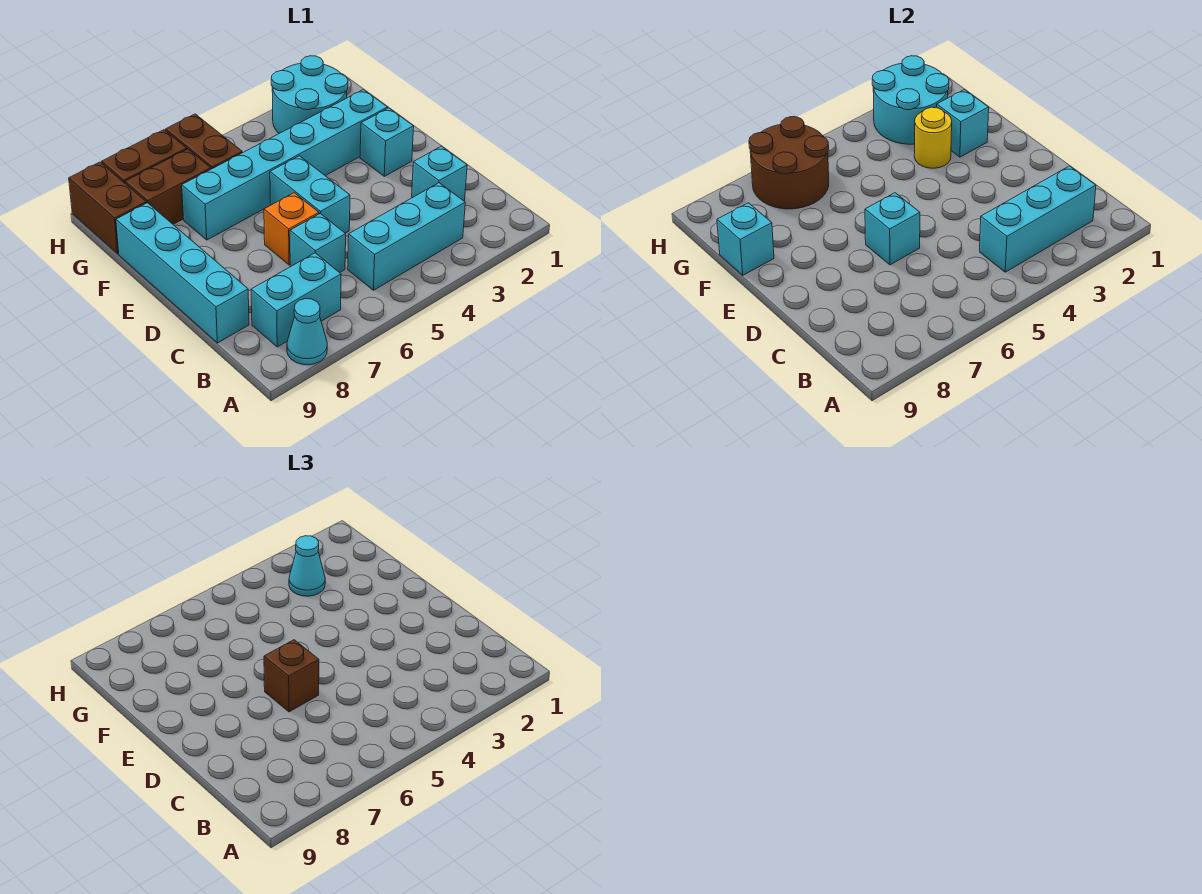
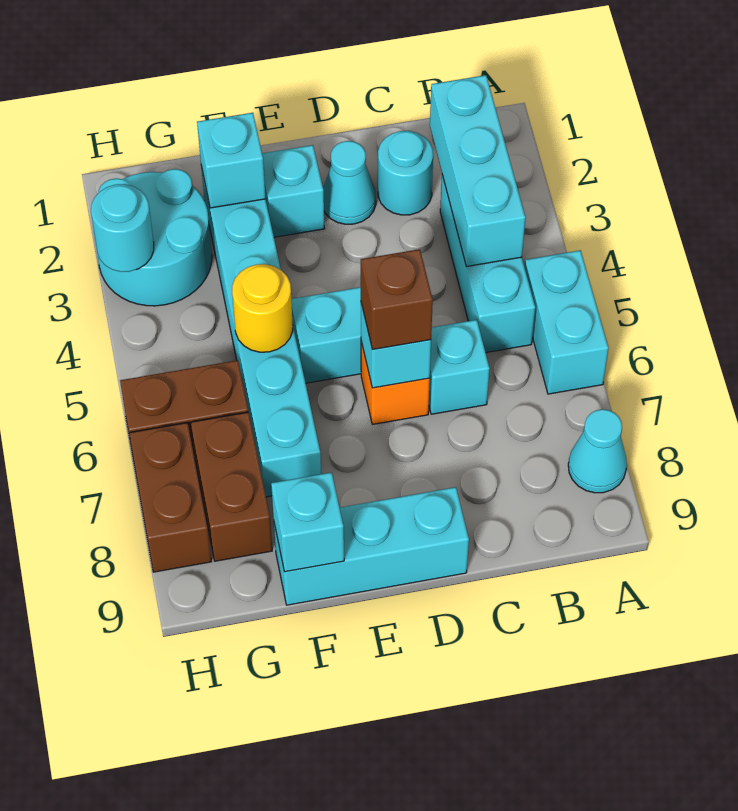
cyan brick B7:B8 level 1 -> cyan brick A5:A6 level 1
cyan brick C2 level 1 -> cyan round brick C2 level 1
cyan brick C9:F9 level 1 -> cyan brick D9:F9 level 1
yellow round brick F3 level 2 -> yellow round brick F5 level 2
cyan round brick G2:H3 level 2 -> cyan round brick H3 level 2
cyan cone G3 level 3 -> cyan cone D2 level 1
brown round brick G6:H7 level 2 -> none
brown brick G9:H9 level 1 -> none

